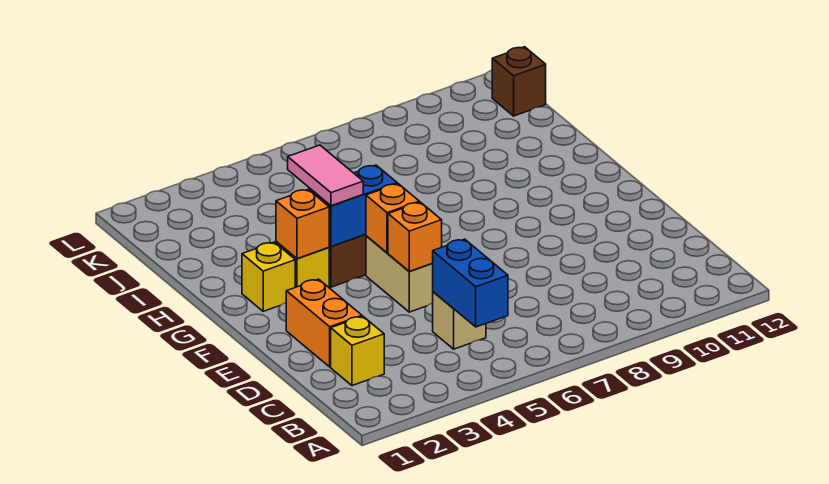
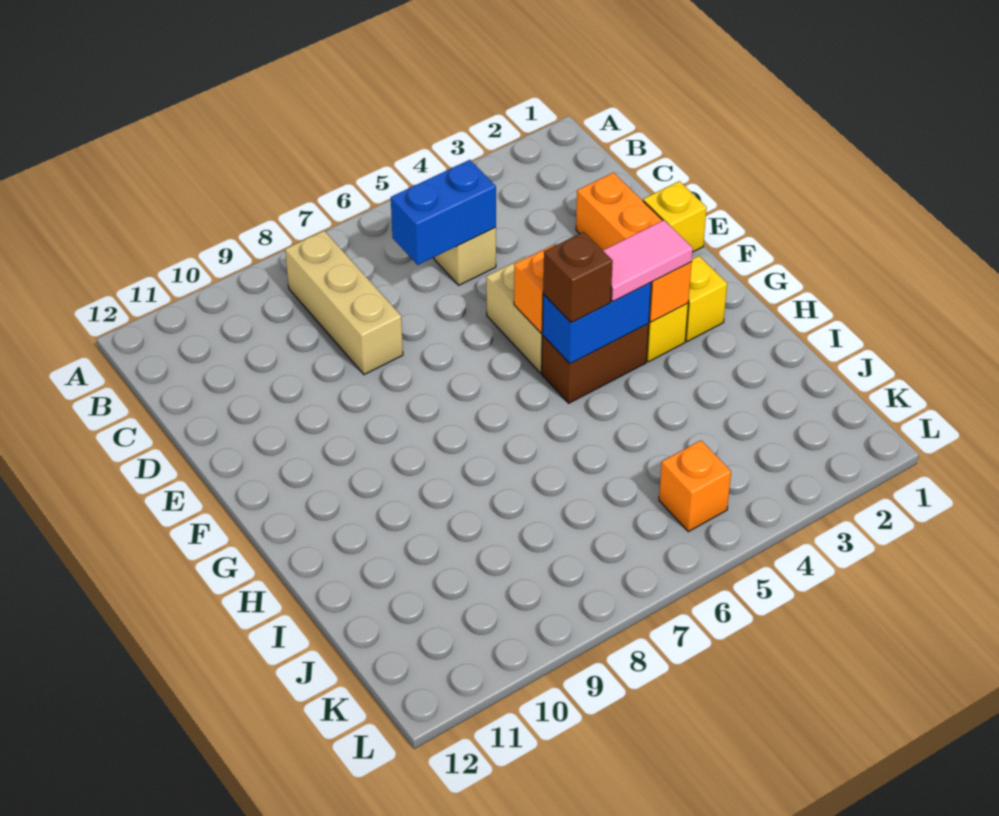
blue brick B5:C5 level 2 -> blue brick C5:C6 level 2
none -> tan brick B8:D8 level 1
yellow brick C2 level 1 -> yellow brick E1 level 1
orange brick E5 level 2 -> orange brick K5 level 1
pink tile G4:H4 level 3 -> pink tile G3:G4 level 3
brown brick K12 level 1 -> brown brick G5 level 3

